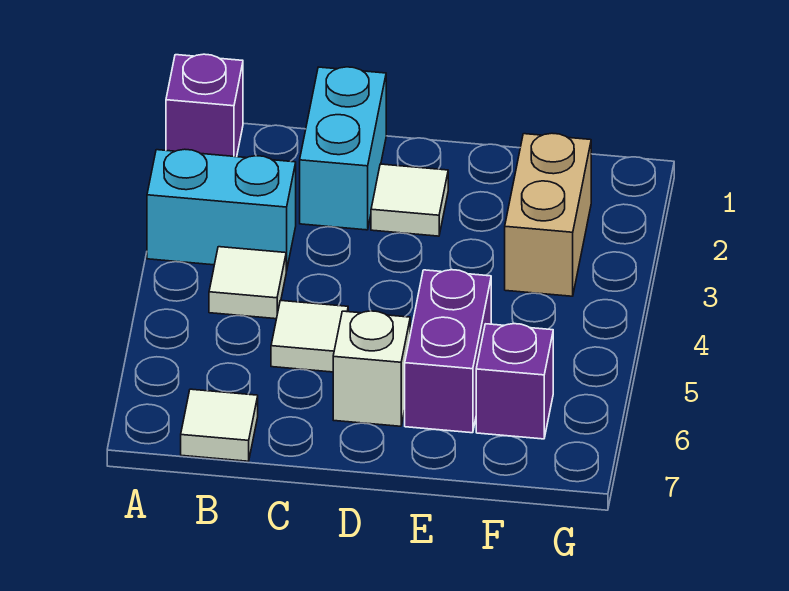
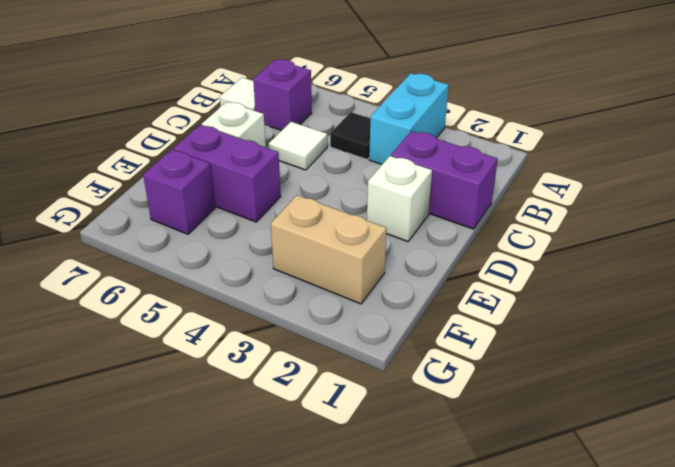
purple brick A1 level 1 -> purple brick B6 level 1
white tile B4 level 1 -> black tile B4 level 1
cyan brick C1:C2 level 1 -> purple brick C1:C2 level 1
white tile D2 level 1 -> white brick D2 level 1

